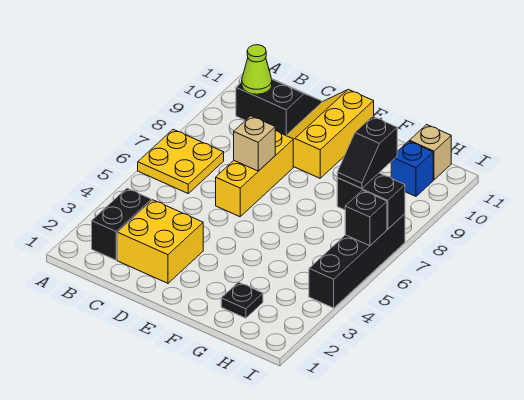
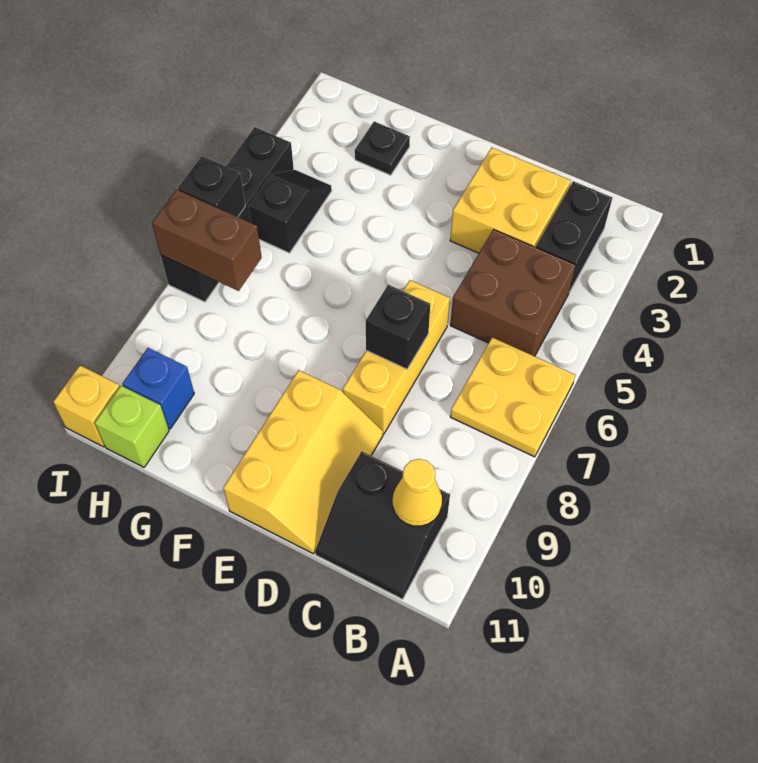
none -> brown brick B4:C5 level 1
lime cone B10 level 2 -> yellow cone B10 level 2
tan brick D7 level 2 -> black brick D7 level 2
black brick H7:I7 level 2 -> brown brick H7:I7 level 2
black slope H7:H8 level 3 top 8 -> black slope H4:H5 level 1 top 5
tan brick H11 level 1 -> lime brick H11 level 1
none -> yellow brick I11 level 1

